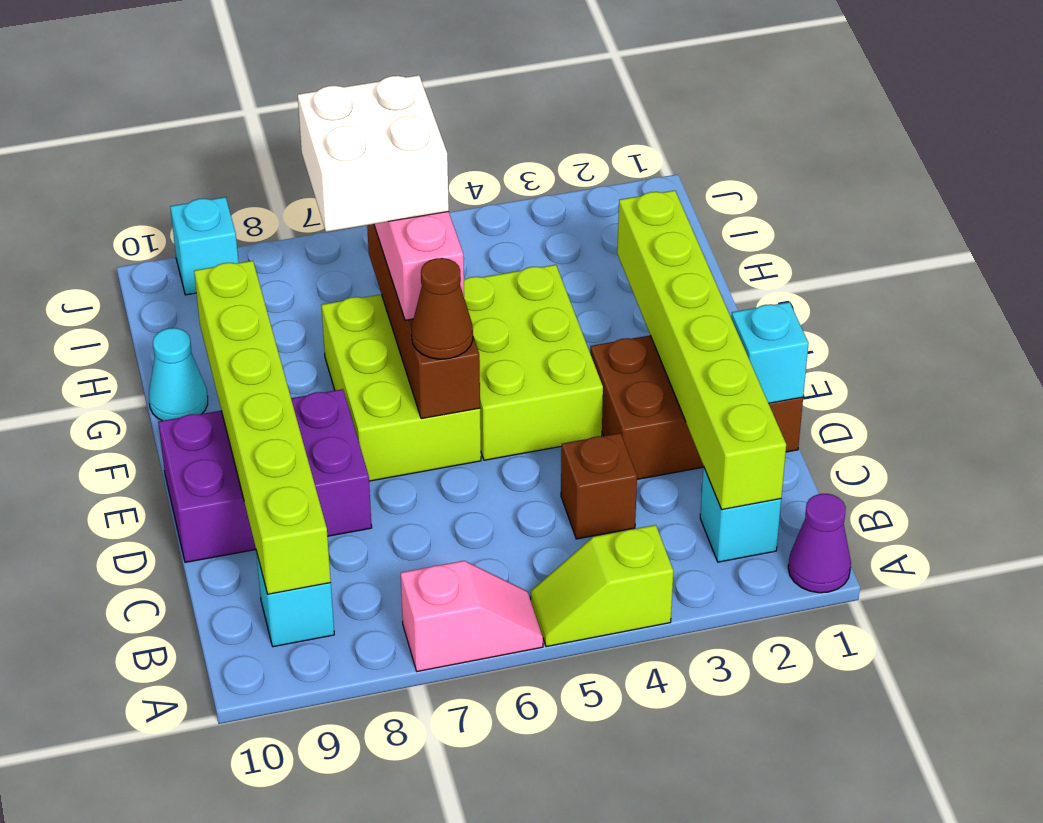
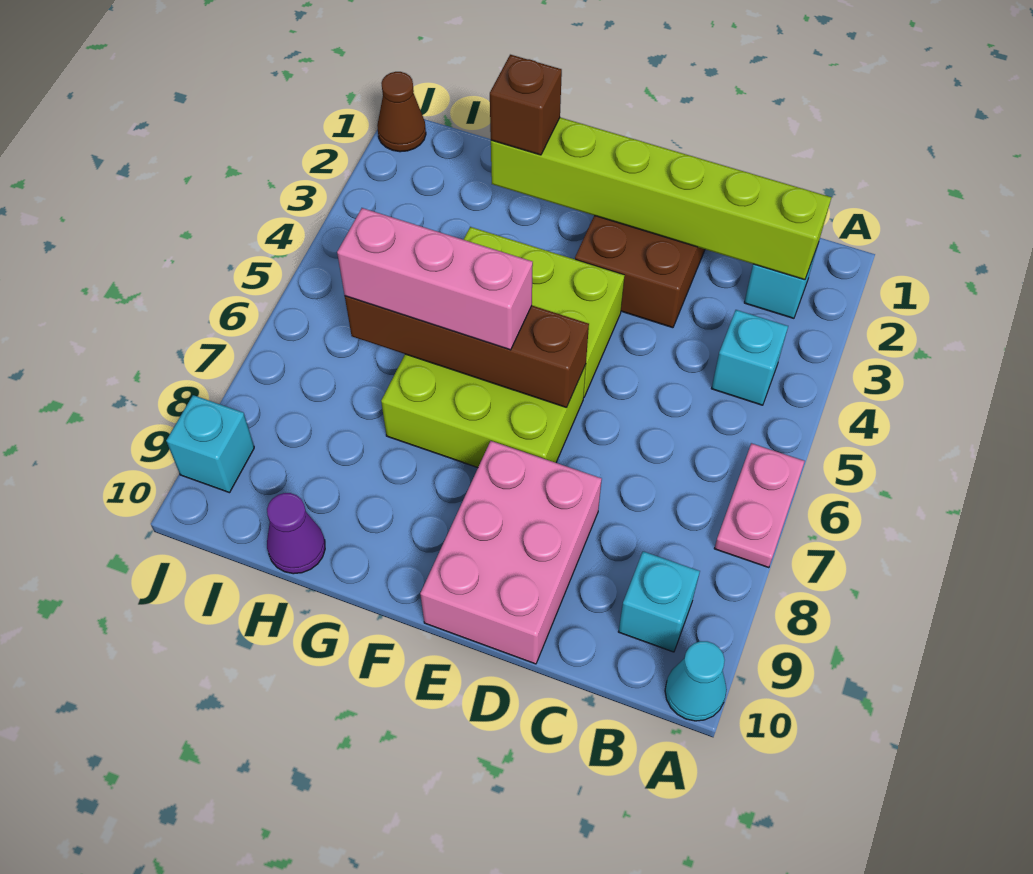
purple cone A1 level 1 -> purple cone H10 level 1
lime slope A4:A5 level 1 top 4 -> none
pink slope A6:A7 level 1 top 7 -> pink plate A6:A7 level 1
lime brick B9:G9 level 2 -> none
brown brick C4 level 1 -> brown brick G2 level 3
cyan brick D1 level 2 -> cyan brick B4 level 1
purple brick D8:E10 level 1 -> pink brick D8:E10 level 1
brown cone E6 level 3 -> brown cone J1 level 1
white brick G6:H7 level 4 -> none
cyan cone G10 level 1 -> cyan cone A10 level 1

